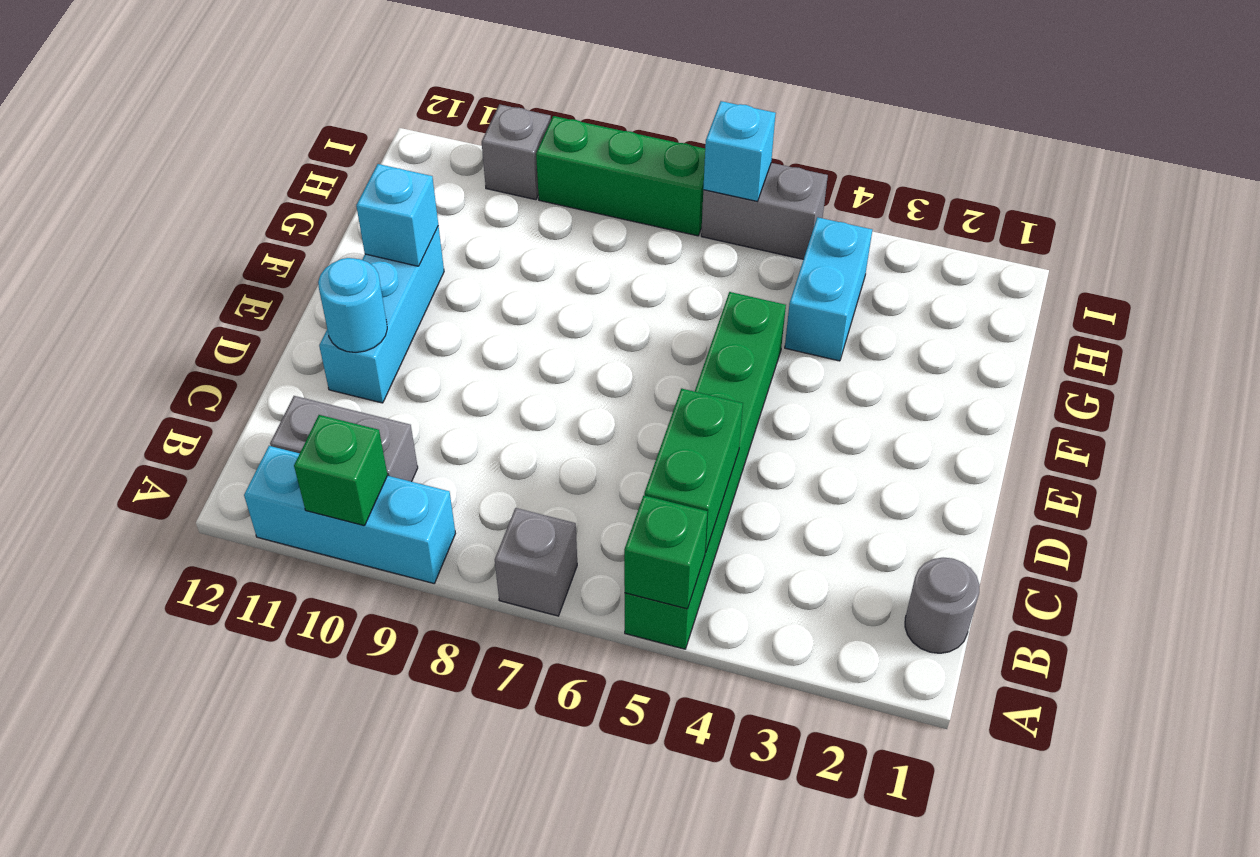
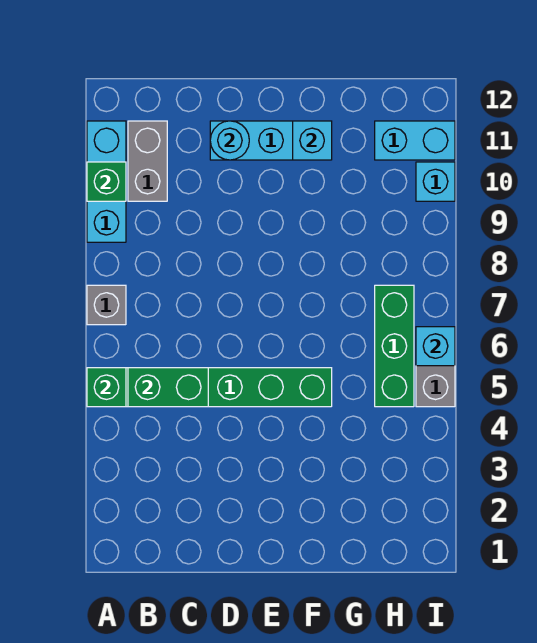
grey round brick B1 level 1 -> none
cyan brick G4:H4 level 1 -> cyan brick H11:I11 level 1
green brick I7:I9 level 1 -> green brick H5:H7 level 1
grey brick I10 level 1 -> cyan brick I10 level 1

